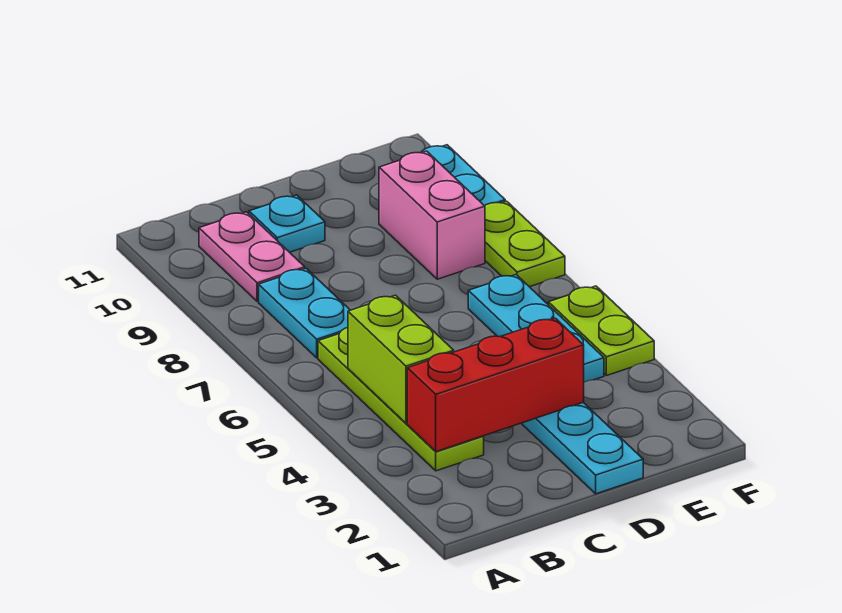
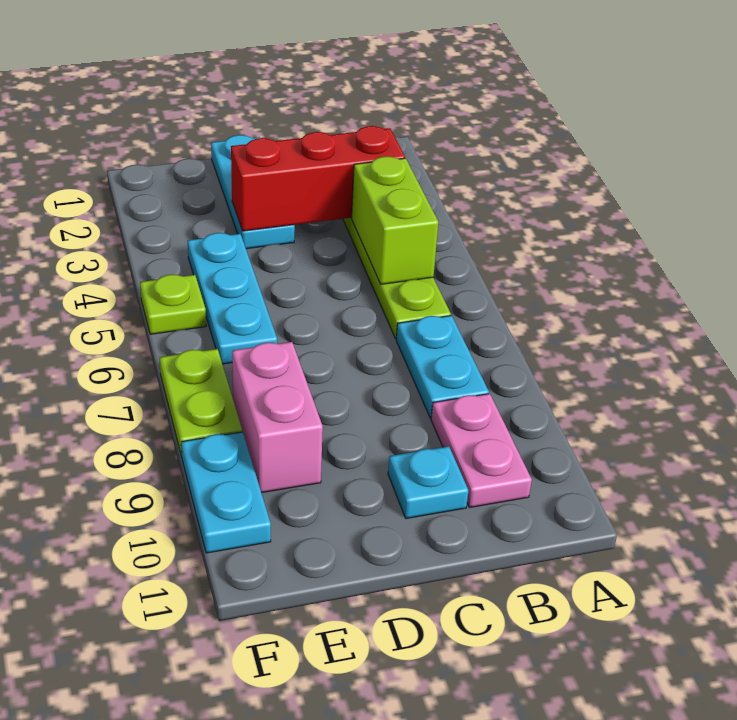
lime plate F4:F5 level 1 -> lime plate F5 level 1

